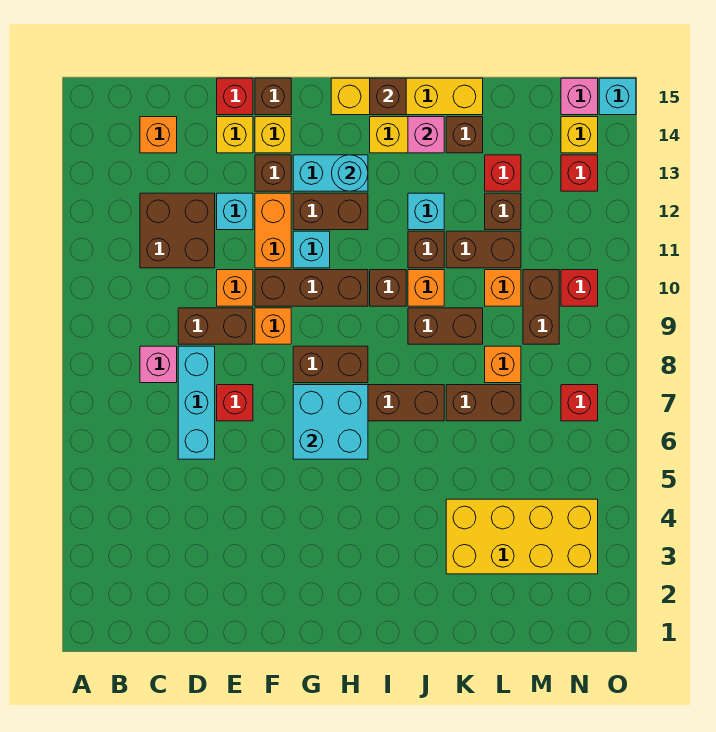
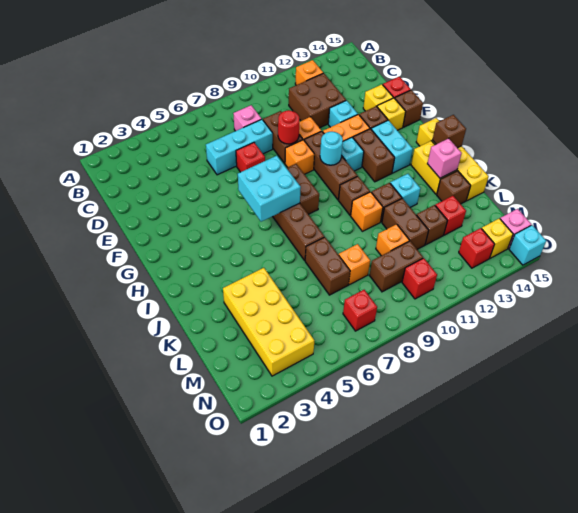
orange brick C14 level 1 -> orange brick B12 level 1
none -> red round brick E9 level 2
cyan round brick H13 level 2 -> cyan round brick G10 level 2
brown brick J9:K9 level 1 -> none

